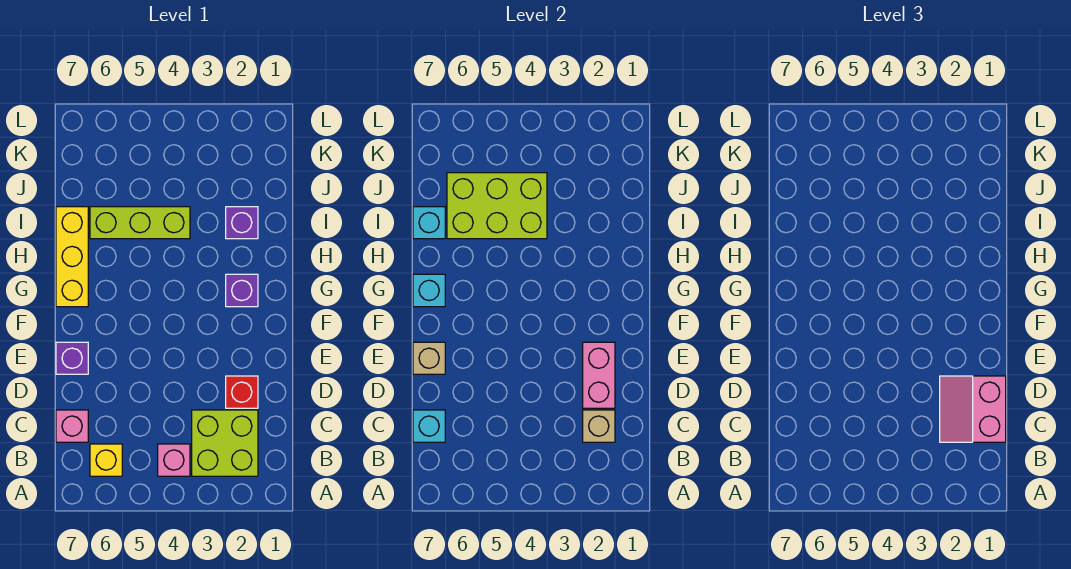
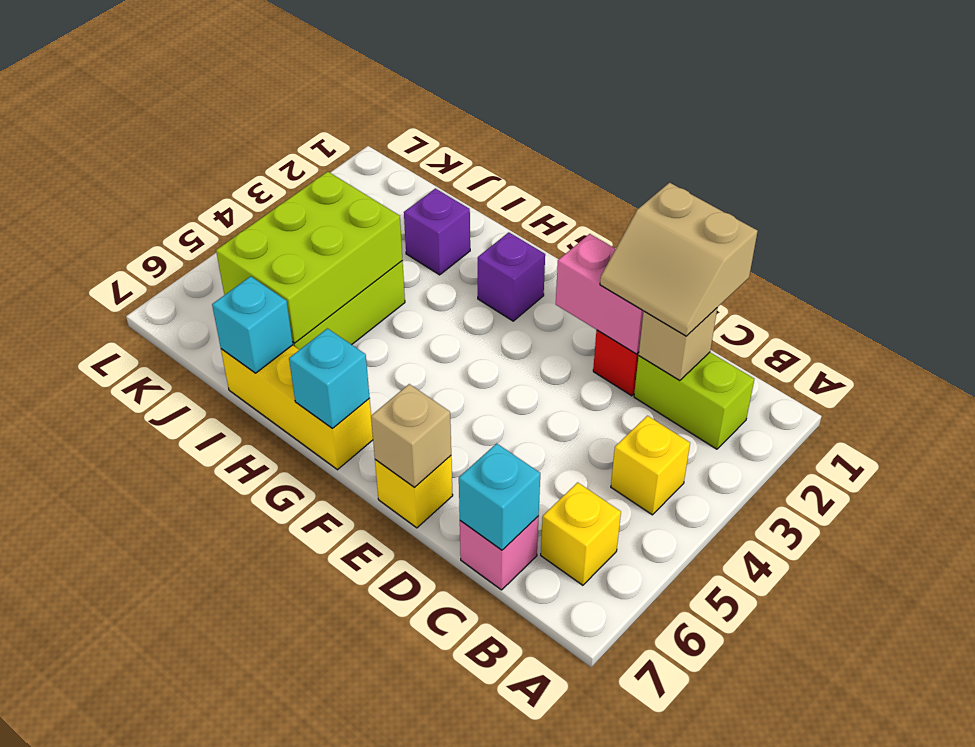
lime brick B2:C3 level 1 -> lime brick B2:C2 level 1
pink brick B4 level 1 -> yellow brick B4 level 1
pink slope C1:D2 level 3 top 1 -> tan slope C1:D2 level 3 top 1
purple brick E7 level 1 -> yellow brick E7 level 1

